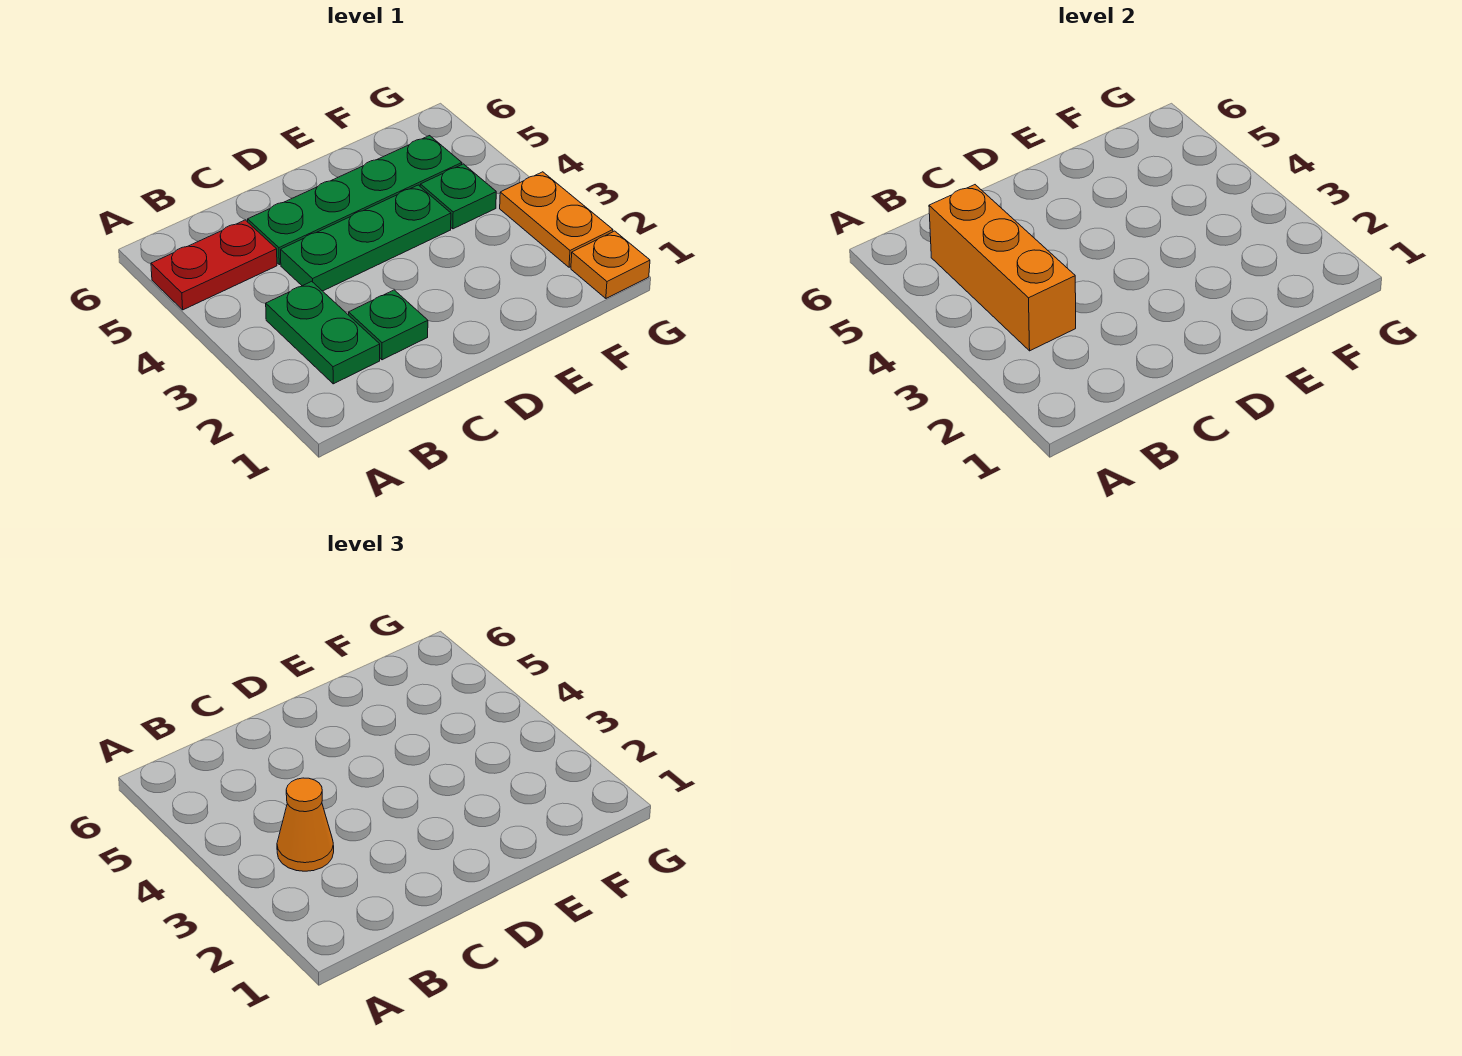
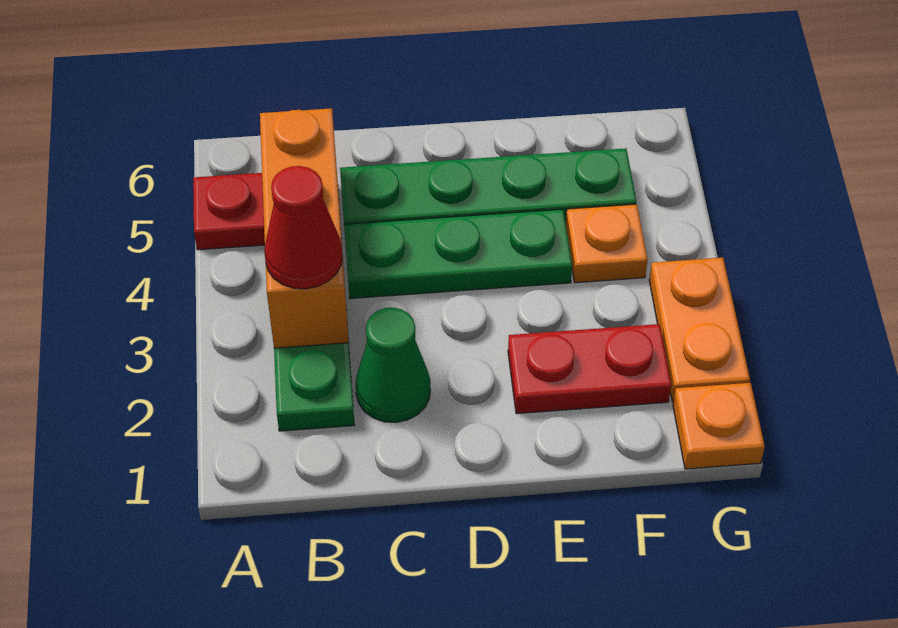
orange cone B3 level 3 -> red cone B3 level 3
green plate C2 level 1 -> green cone C2 level 1
none -> red plate E2:F2 level 1
green plate F4 level 1 -> orange plate F4 level 1

